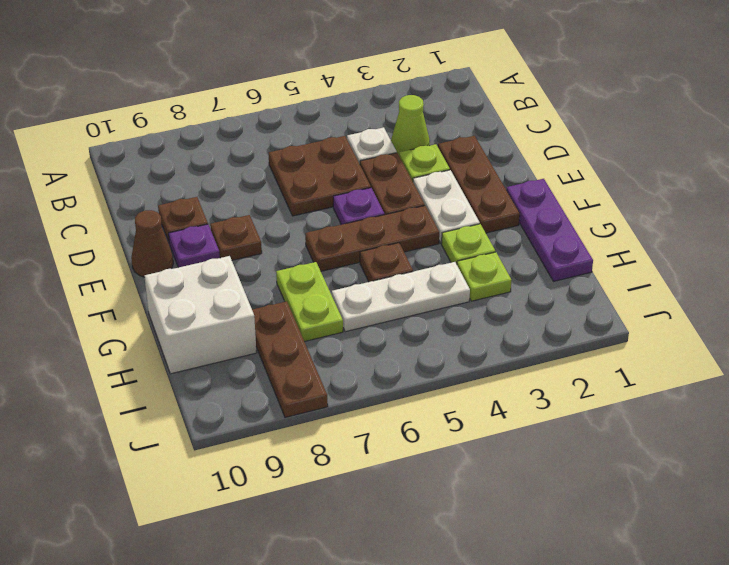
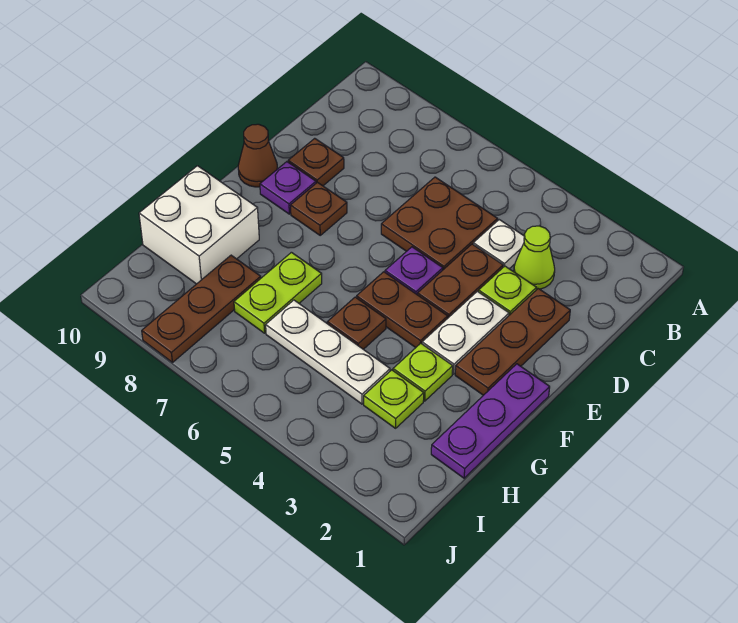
brown plate F4:F6 level 1 -> brown plate F4:F5 level 1

